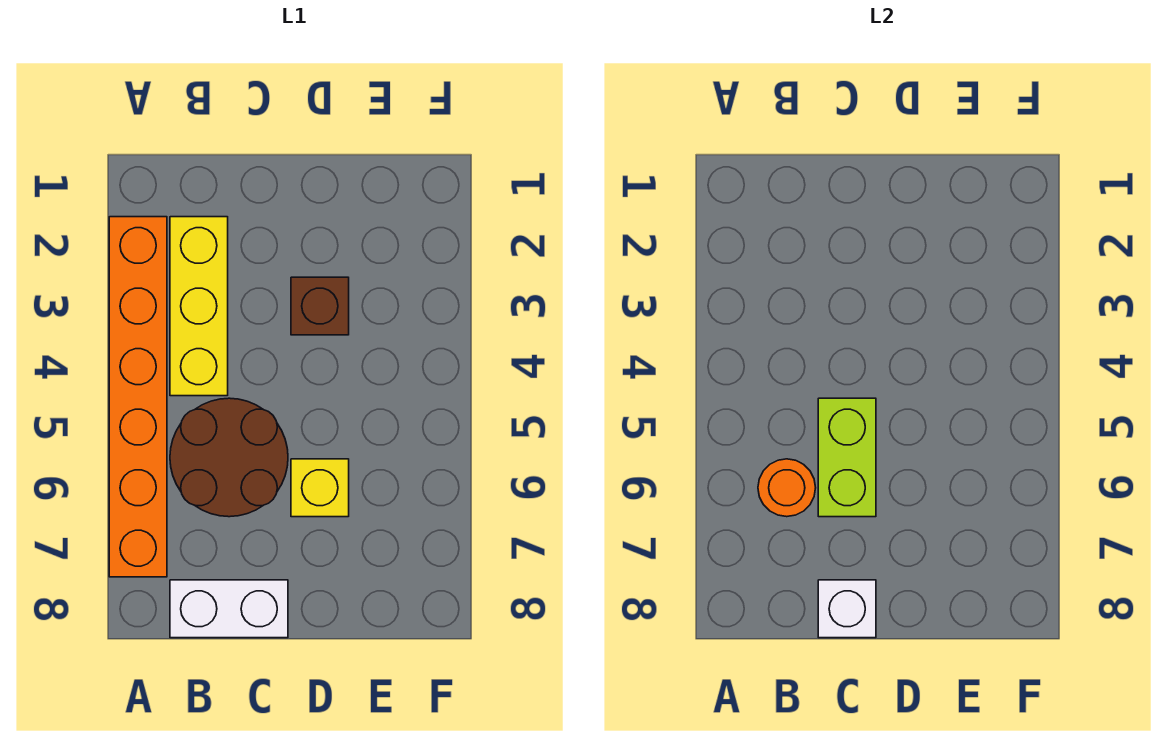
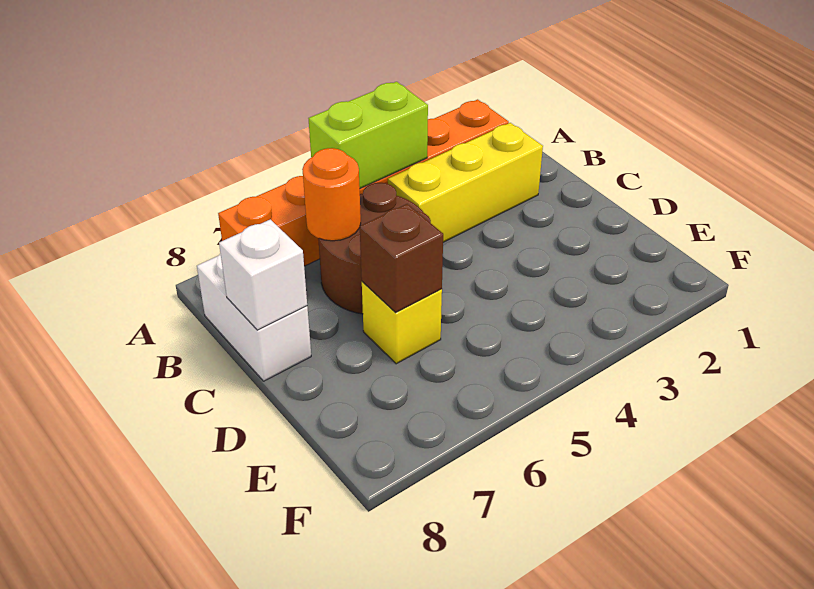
lime brick C5:C6 level 2 -> lime brick A4:A5 level 2
brown brick D3 level 1 -> brown brick D6 level 2

